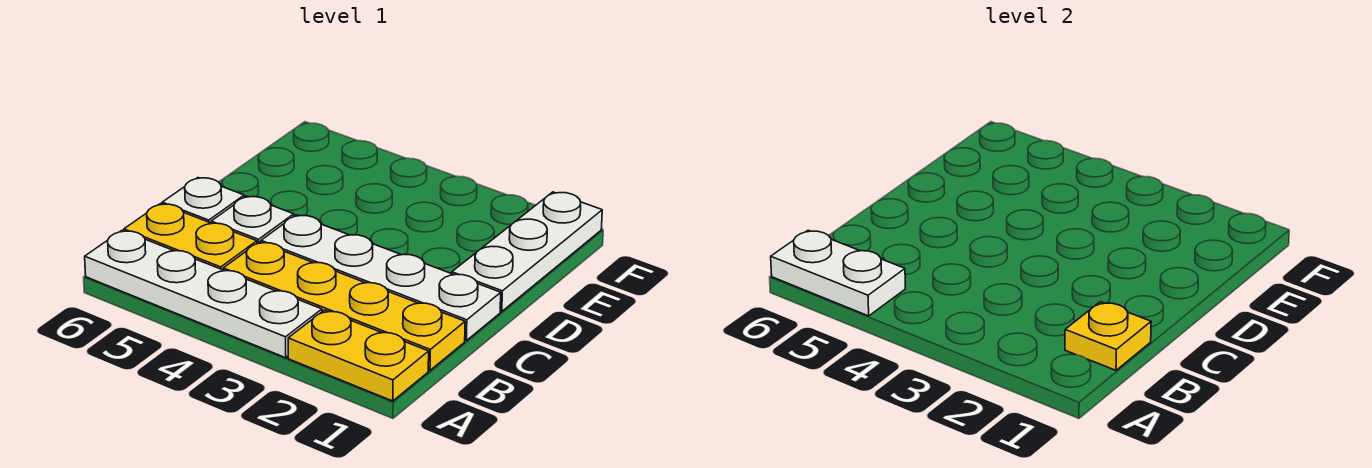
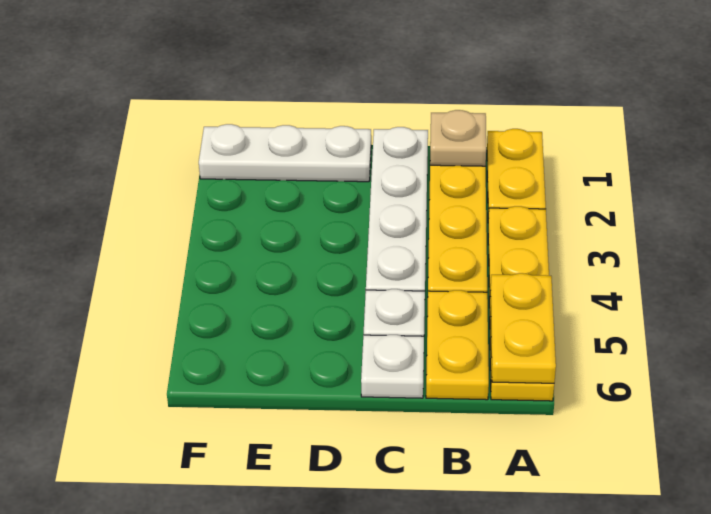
white plate A3:A6 level 1 -> yellow plate A3:A6 level 1
white plate A5:A6 level 2 -> yellow plate A5:A6 level 2
yellow plate B1 level 2 -> tan plate B1 level 2

